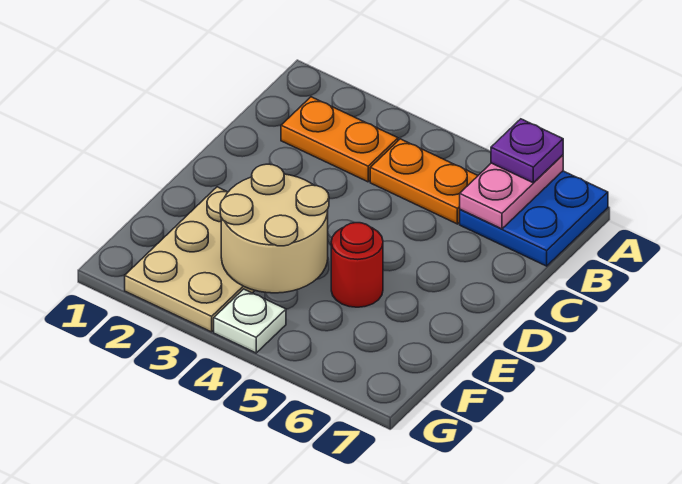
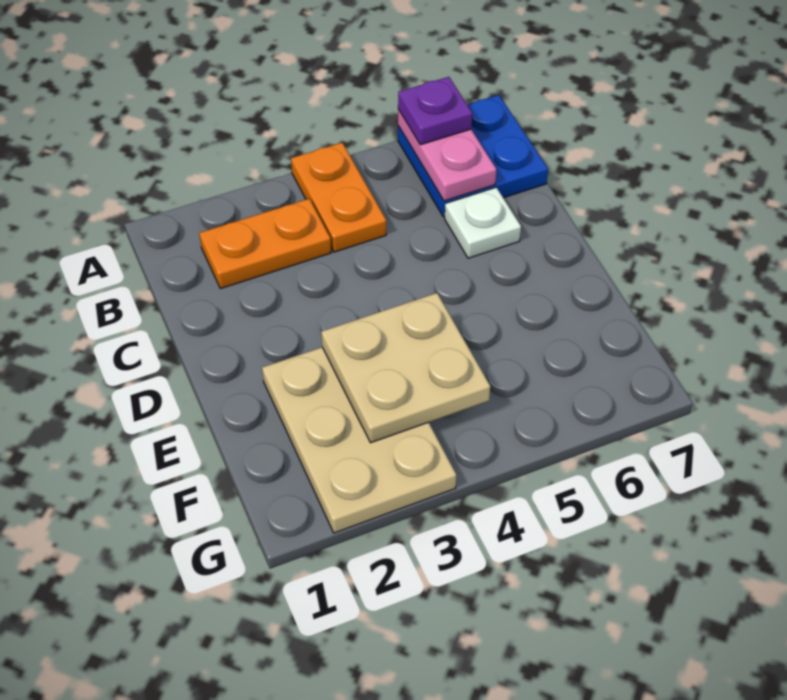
orange plate B4:B5 level 1 -> orange plate A4:B4 level 1
tan round brick E3:F4 level 2 -> tan plate E3:F4 level 2
red round brick E5 level 1 -> none
white plate G4 level 1 -> white plate C6 level 1

